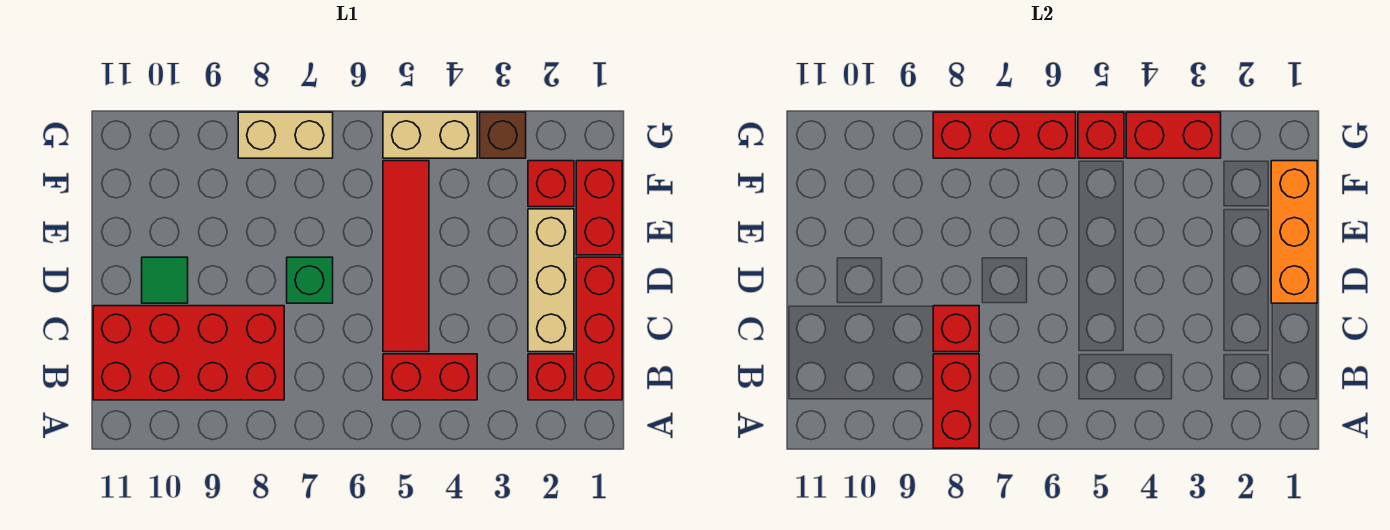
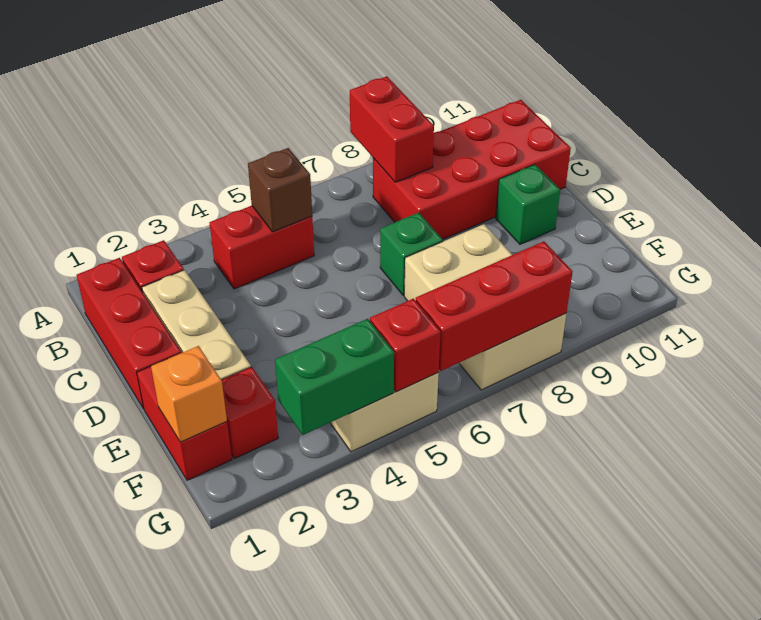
red tile C5:F5 level 1 -> none
red brick C8 level 2 -> none
orange brick D1:F1 level 2 -> orange brick F1 level 2
green tile D10 level 1 -> green brick D10 level 1
brown brick G3 level 1 -> brown brick B5 level 2
red brick G3:G4 level 2 -> green brick G3:G4 level 2
tan brick G7:G8 level 1 -> tan brick E7:G8 level 1

